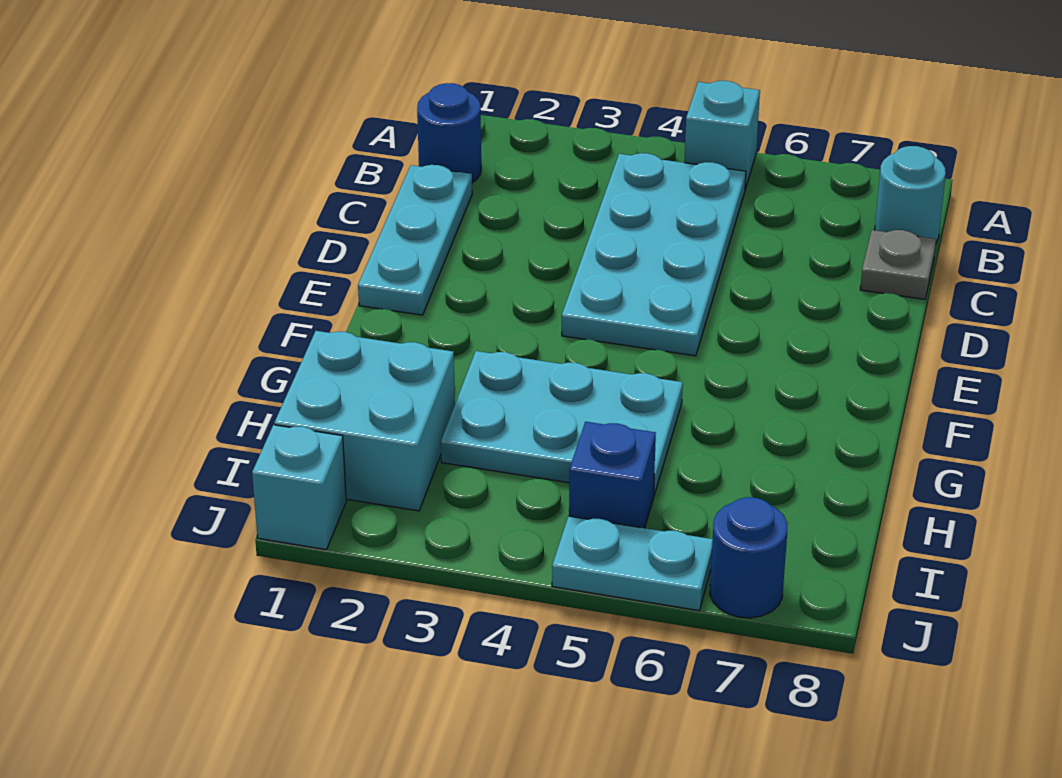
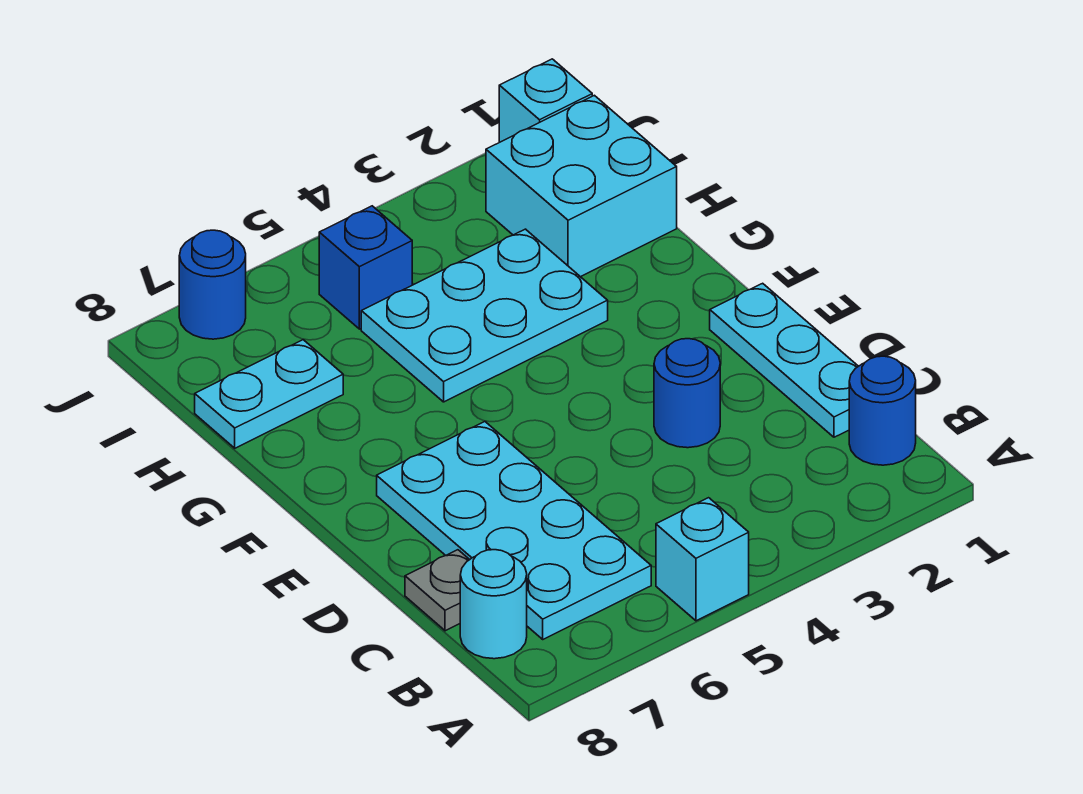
cyan plate B4:E5 level 1 -> cyan plate B6:E7 level 1
none -> blue round brick D3 level 1
cyan plate J5:J6 level 1 -> cyan plate H7:H8 level 1

